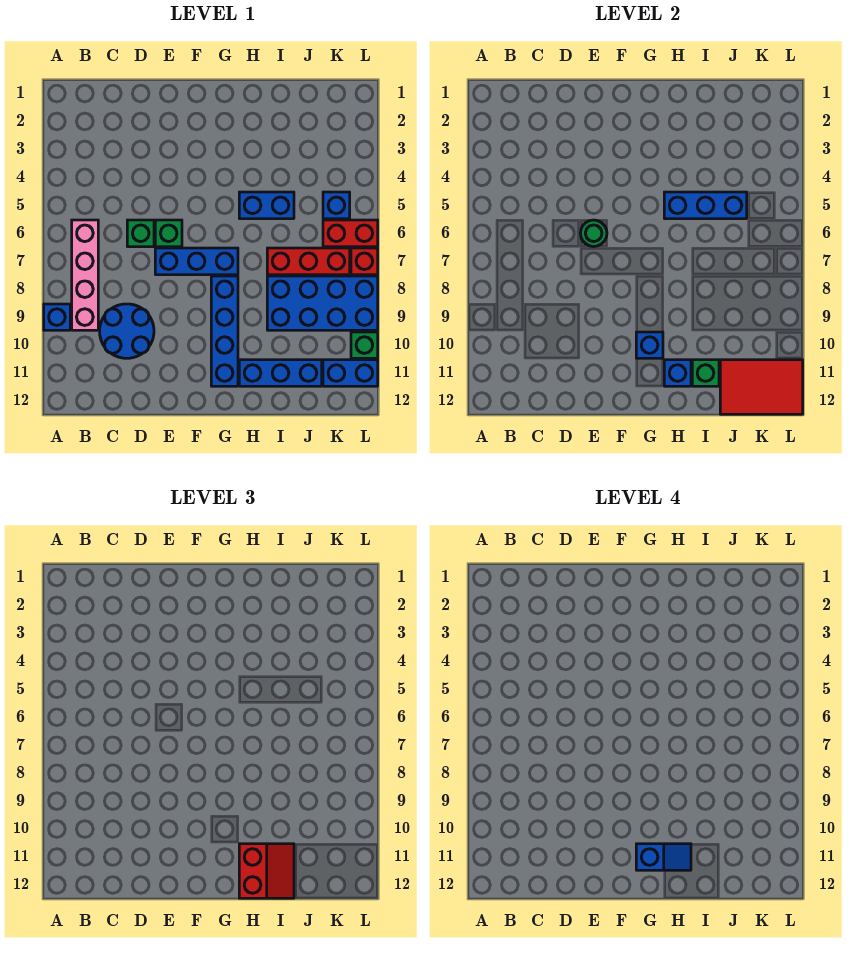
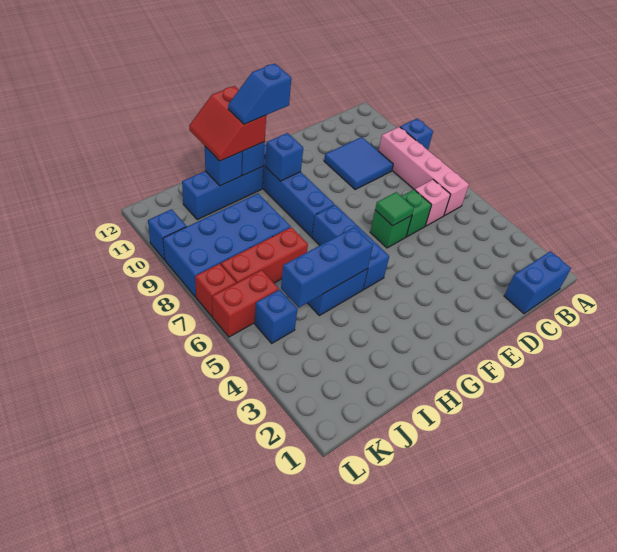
none -> pink brick C6 level 1
blue round brick C9:D10 level 1 -> blue tile C9:D10 level 1
green round brick E6 level 2 -> green tile E6 level 2
blue brick E7:G7 level 1 -> blue brick G5:G7 level 1
green brick I11 level 2 -> blue brick I11 level 2
red tile J11:L12 level 2 -> none
blue brick K11:L11 level 1 -> blue brick B1:C1 level 1
green brick L10 level 1 -> blue brick L10 level 1

